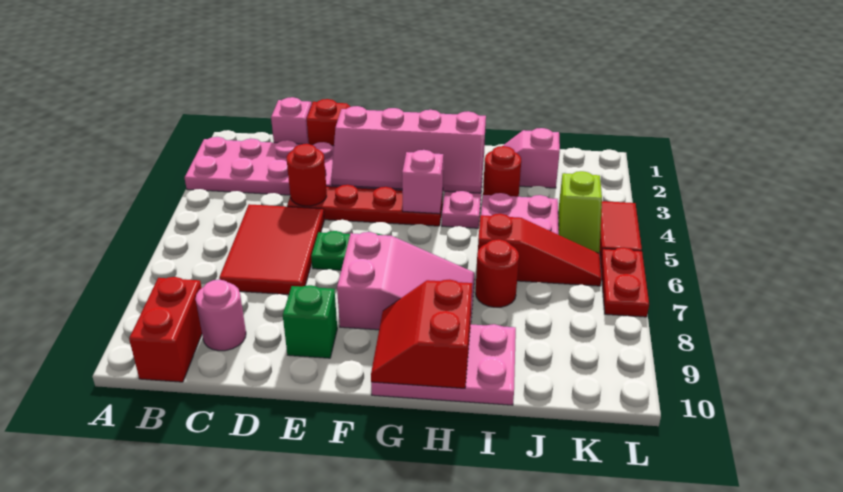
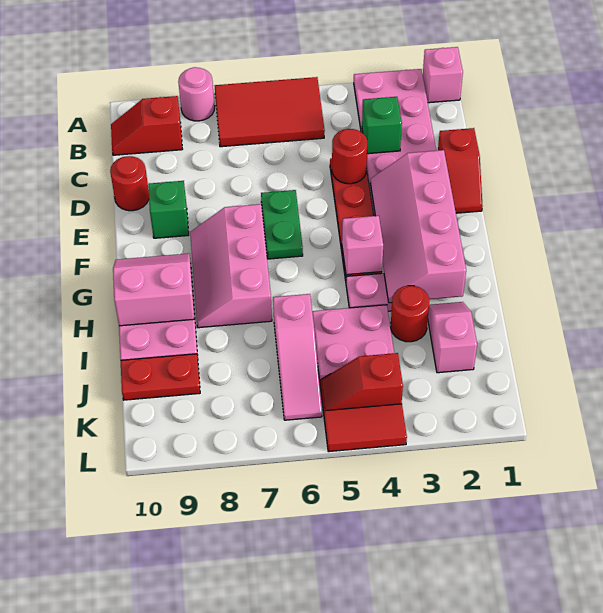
red brick B9:B10 level 1 -> red slope B9:B10 level 1 top 9
pink brick C1 level 1 -> pink brick A1 level 1
none -> green brick C3 level 2
red tile C5:D7 level 1 -> red tile A5:B7 level 1
pink round brick C9 level 1 -> pink round brick A8 level 1
pink slope F7:H8 level 1 top F -> pink slope F7:H8 level 1 top 7
red slope G9:H10 level 2 top H -> pink slope G9:H10 level 2 top H
red slope I6:K6 level 1 top I -> pink slope I6:K6 level 1 top I
red round brick I7 level 1 -> red round brick D10 level 1
lime slope K4:K5 level 1 top 4 -> red slope K4:K5 level 1 top 4
red plate L6:L7 level 1 -> red plate J9:J10 level 1

